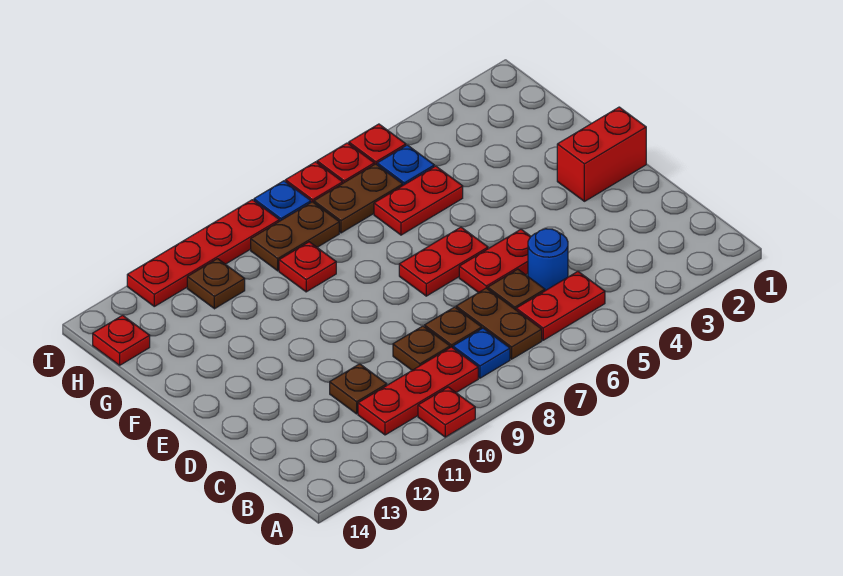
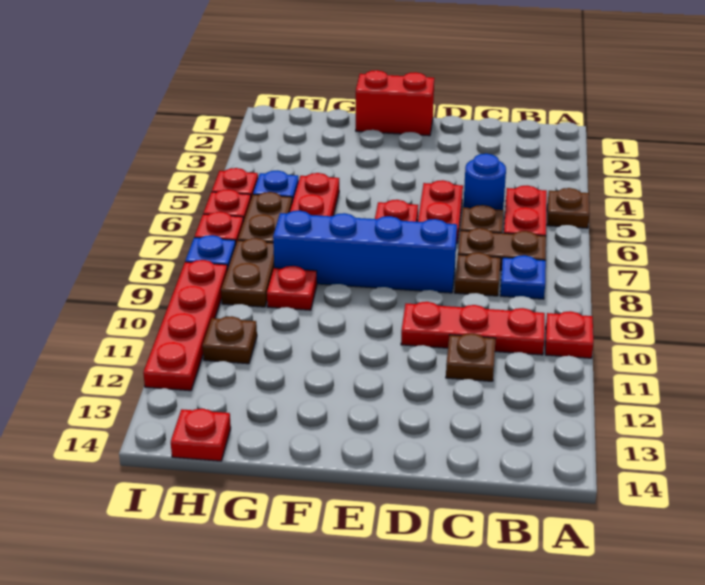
red plate B9:B11 level 1 -> red plate B10:D10 level 1
brown plate C9 level 1 -> brown plate A5 level 1
none -> blue brick D8:G8 level 1
red brick E1:E2 level 1 -> red brick E1:F1 level 1

